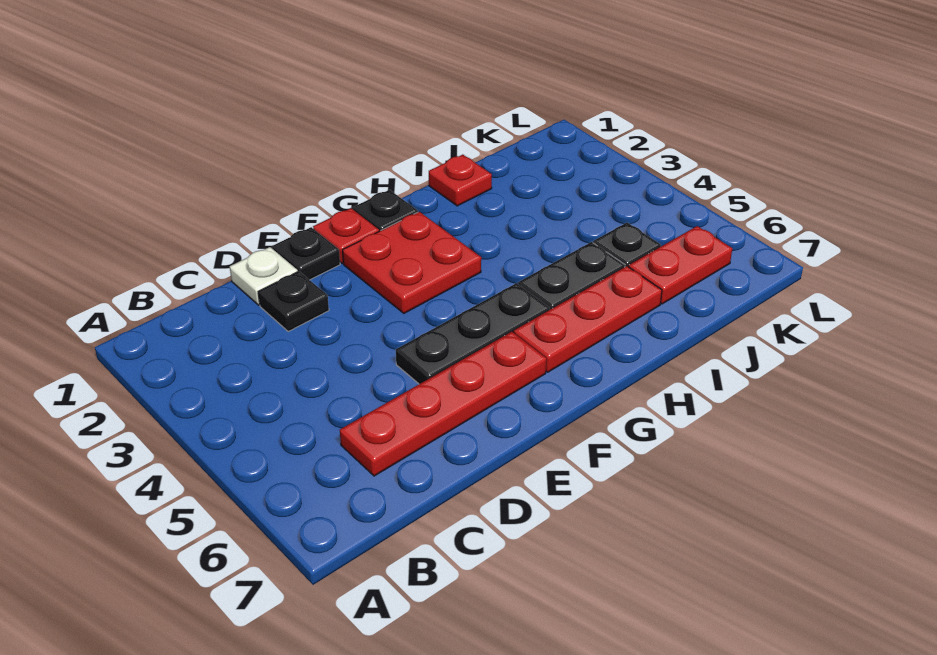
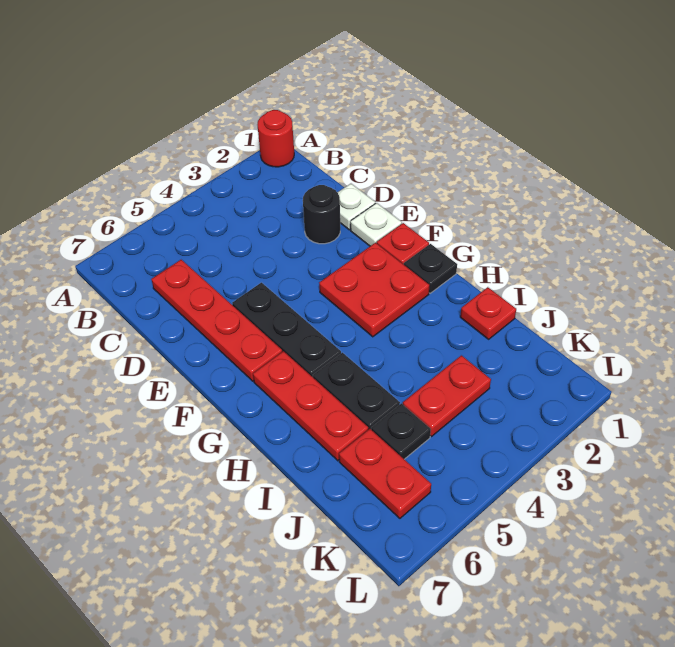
none -> red round brick A1 level 1
black plate D2 level 1 -> black round brick D2 level 1
black plate E1 level 1 -> white plate E1 level 1
none -> red plate J3:J4 level 1

